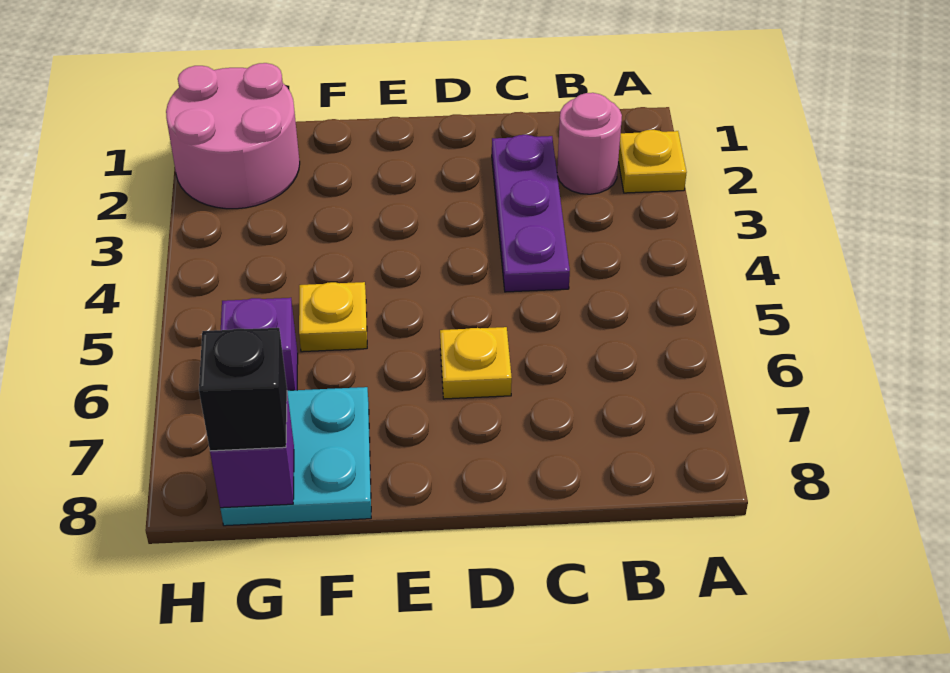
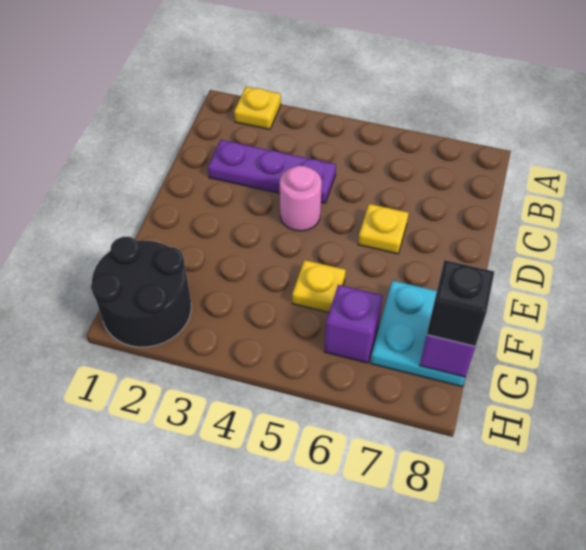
pink round brick B2 level 1 -> pink round brick D4 level 1
pink round brick G1:H2 level 1 -> black round brick G1:H2 level 1

